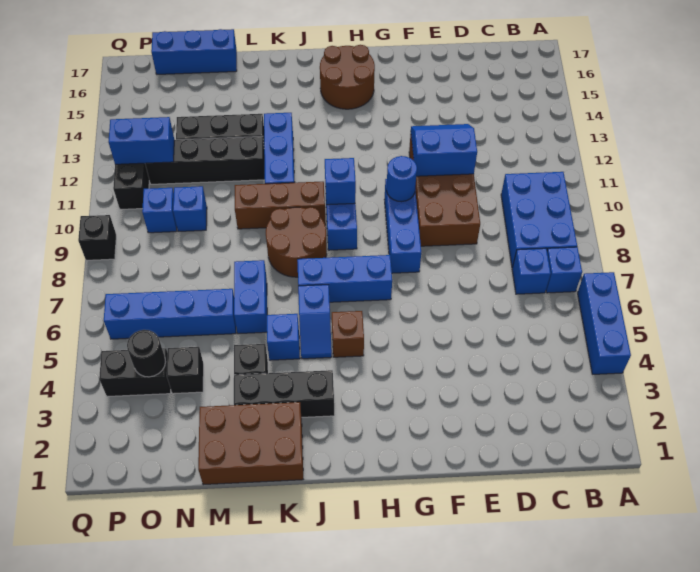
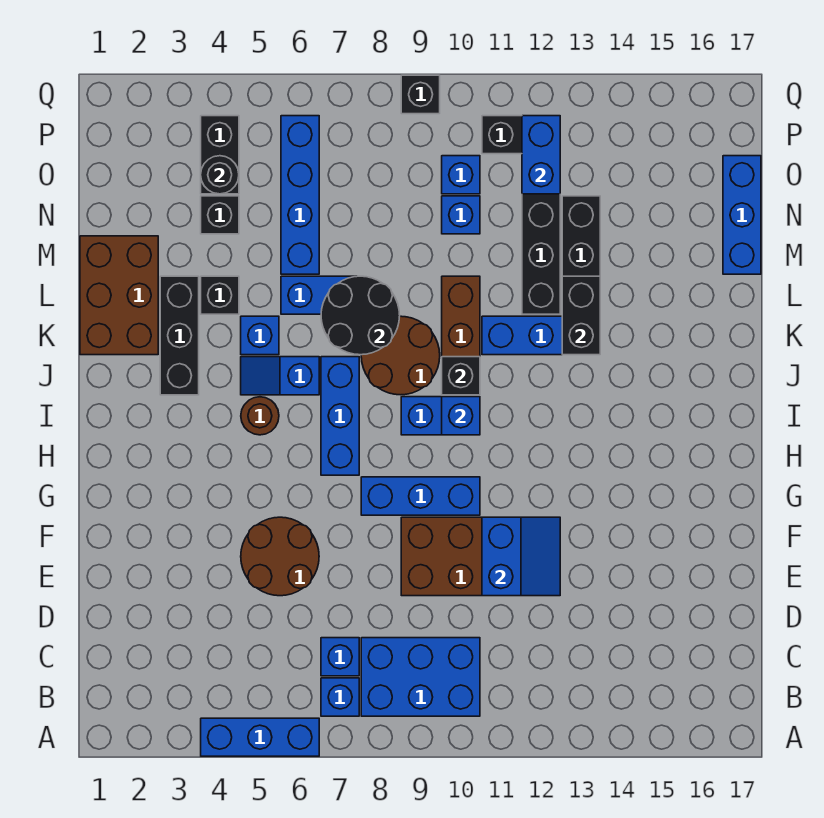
blue round brick G10 level 2 -> none
brown round brick H15:I16 level 1 -> brown round brick E5:F6 level 1
brown brick I5 level 1 -> brown round brick I5 level 1
none -> black brick J10 level 2
none -> black round brick K7:L8 level 2
none -> black brick K13:L13 level 2

